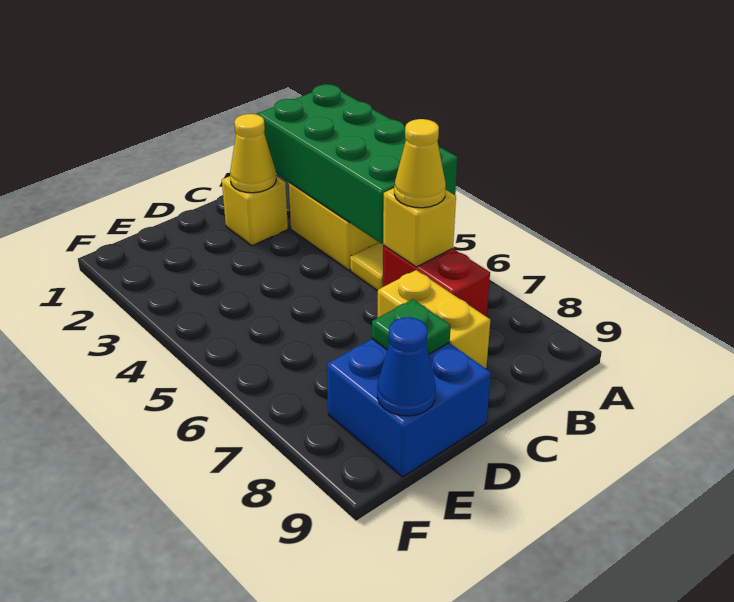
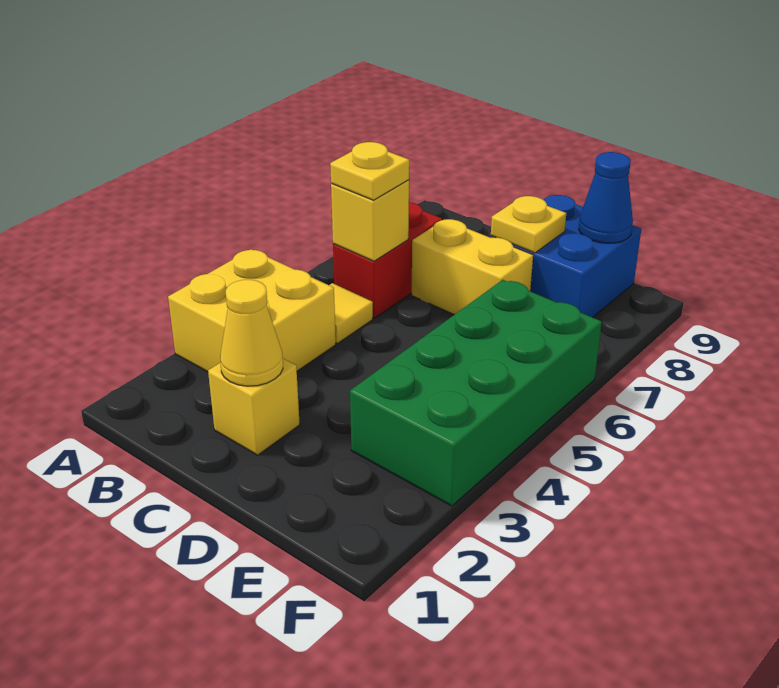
green brick A2:B5 level 2 -> green brick E3:F6 level 1
yellow cone B6 level 3 -> yellow plate B6 level 3
yellow brick C7:C8 level 1 -> yellow brick C7:D7 level 1
green plate D8 level 2 -> yellow plate D8 level 2

